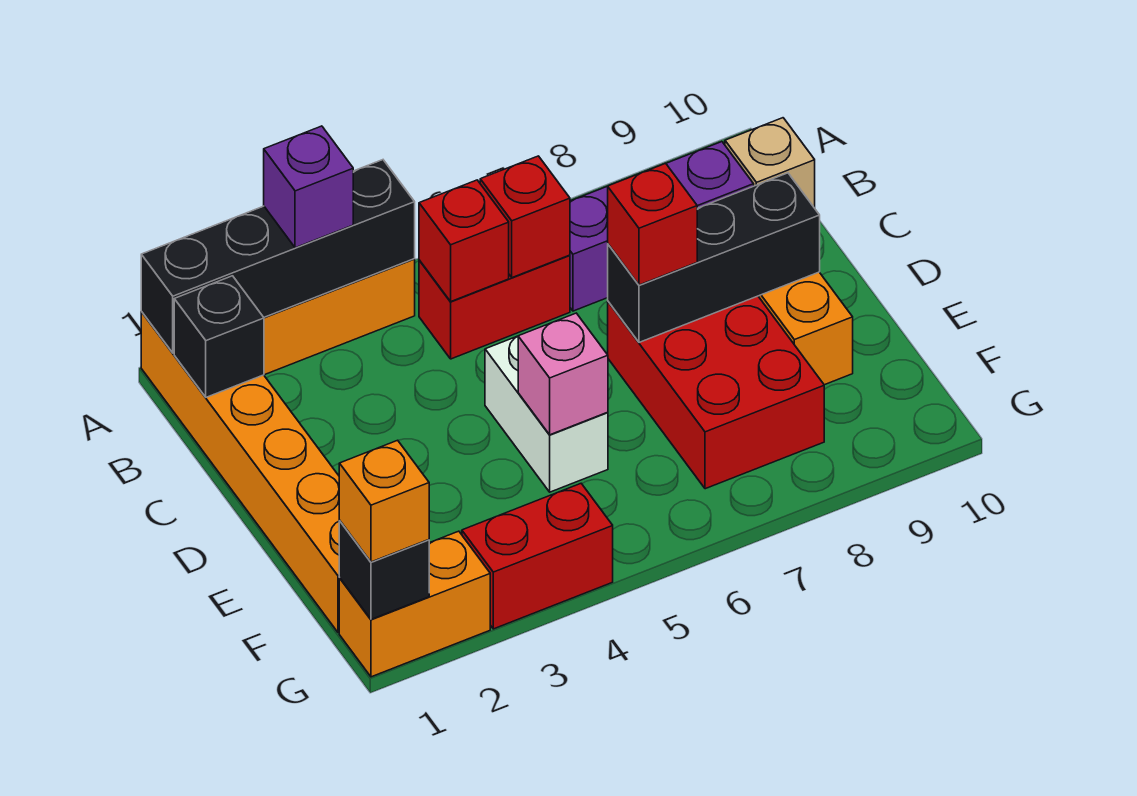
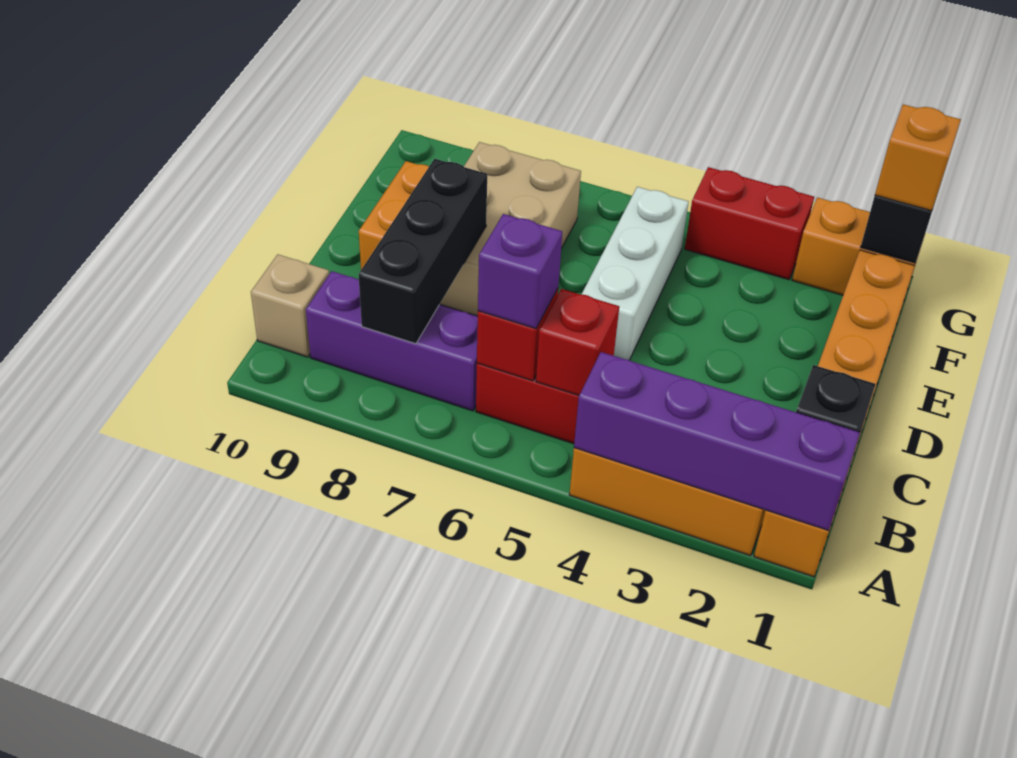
black brick A1:A4 level 2 -> purple brick A1:A4 level 2
purple brick A3 level 3 -> purple brick B6 level 3
white brick D5:E5 level 1 -> white brick D5:F5 level 1
red brick D7:F8 level 1 -> tan brick D7:F8 level 1
black brick D7:D9 level 2 -> black brick B8:D8 level 2
red brick D7 level 3 -> none
pink brick E5 level 2 -> none

